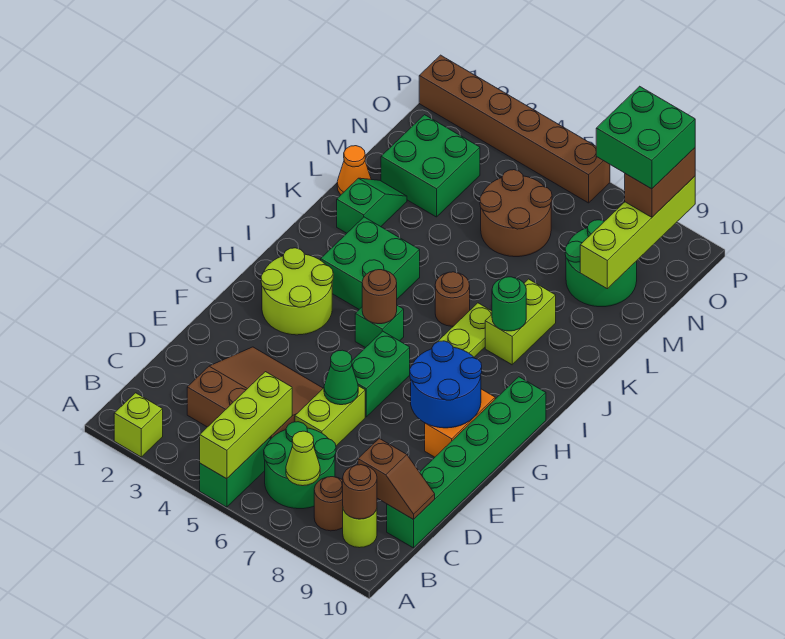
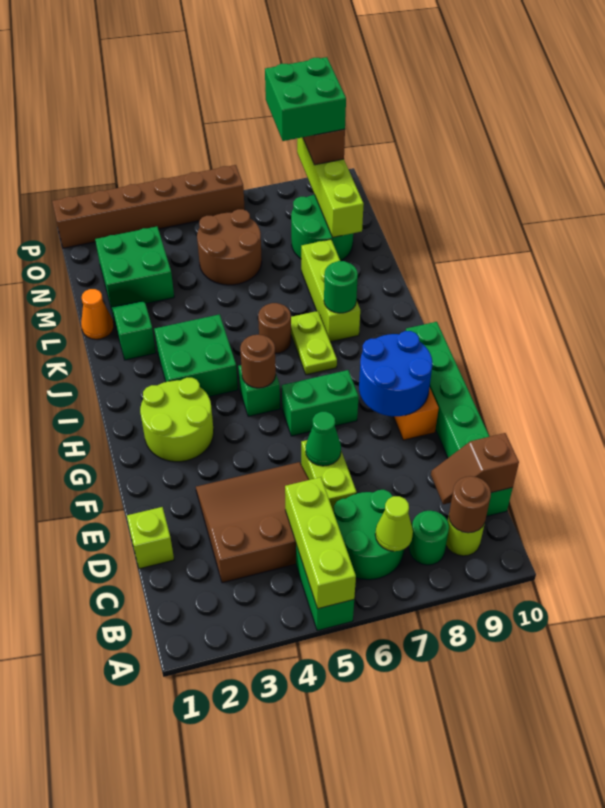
lime brick A2 level 1 -> lime brick D1 level 1
brown round brick B8 level 1 -> green round brick B8 level 1
brown slope C9:C10 level 2 top 9 -> brown slope C9:C10 level 2 top 10
green brick F6:G6 level 1 -> green brick G6:G7 level 1
lime brick J8:K8 level 1 -> lime brick J8:L8 level 1

